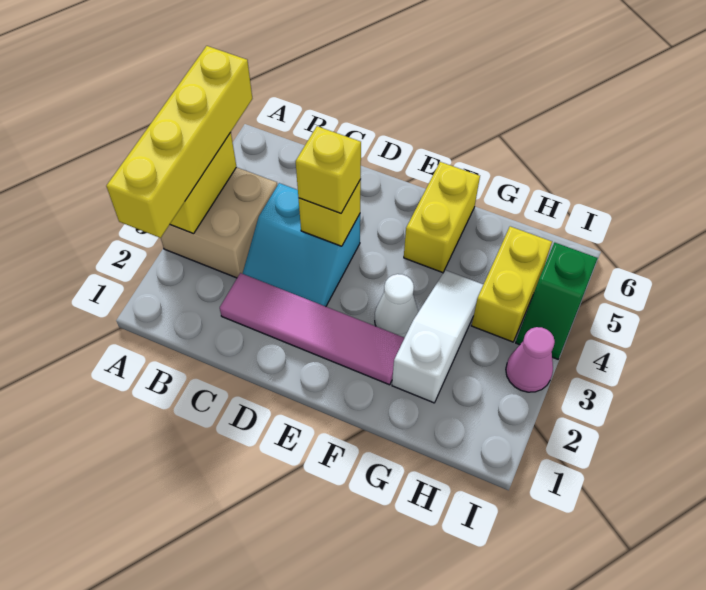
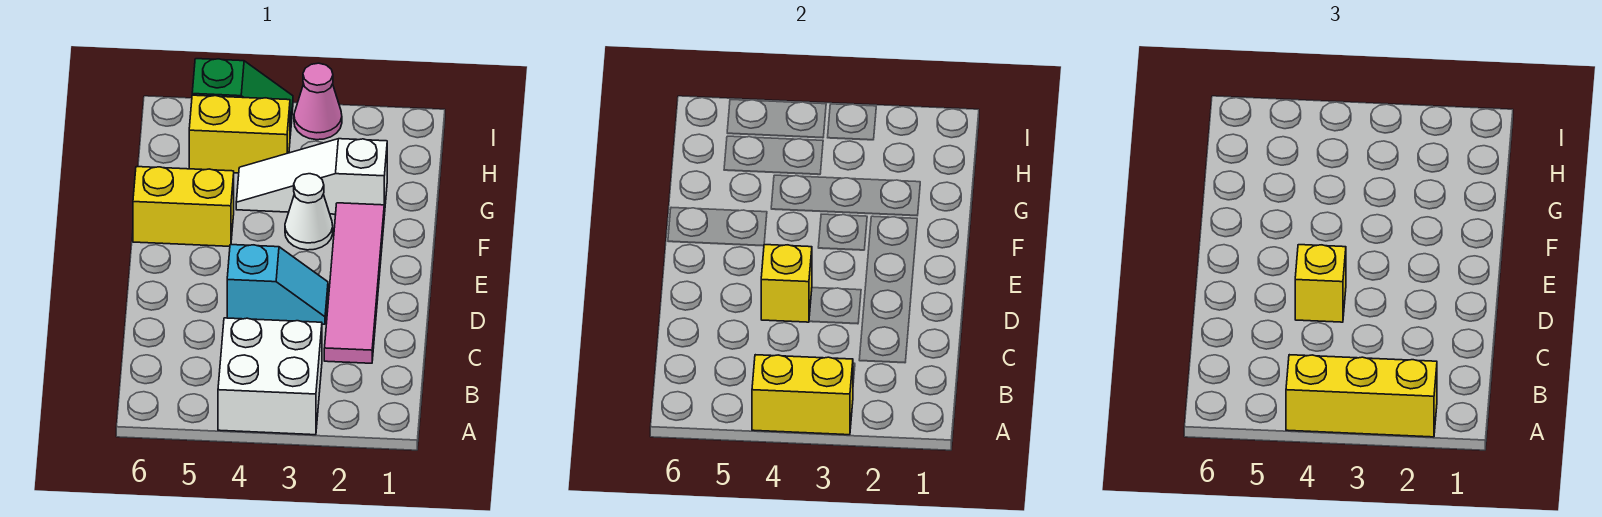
yellow brick A2:A5 level 3 -> yellow brick A2:A4 level 3
tan brick A3:B4 level 1 -> white brick A3:B4 level 1
cyan slope C3:D4 level 1 top 4 -> cyan slope D3:D4 level 1 top 4

